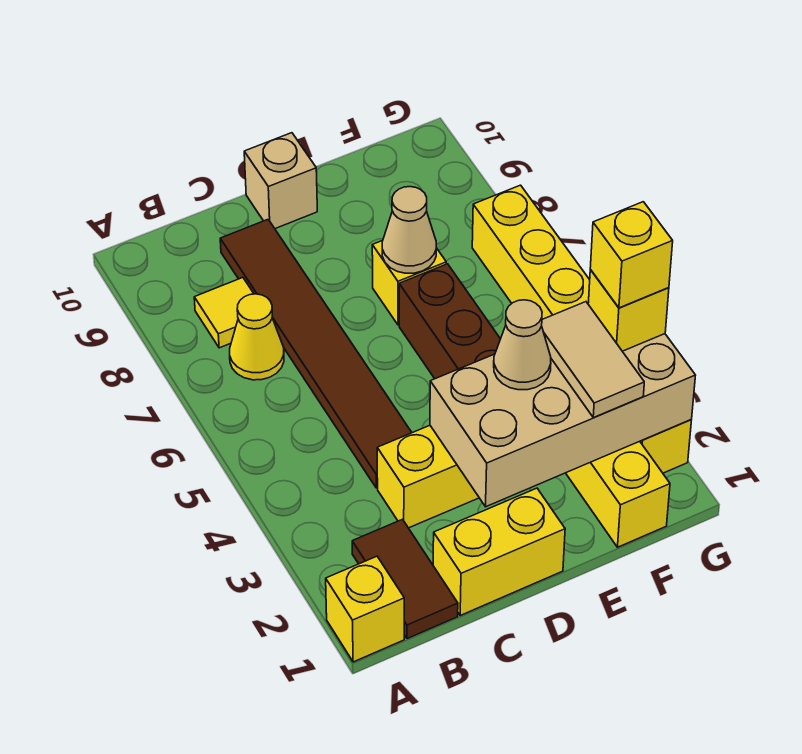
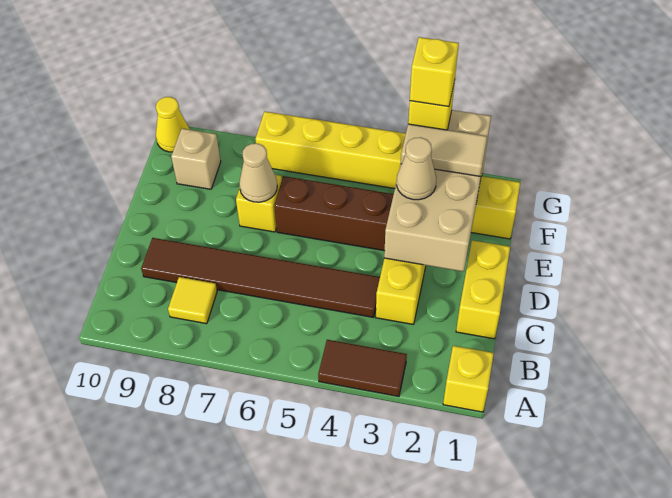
brown tile B1:B2 level 1 -> brown tile A3:A4 level 1
yellow cone B7 level 1 -> yellow cone G10 level 1
tan brick D10 level 1 -> tan brick F9 level 1

